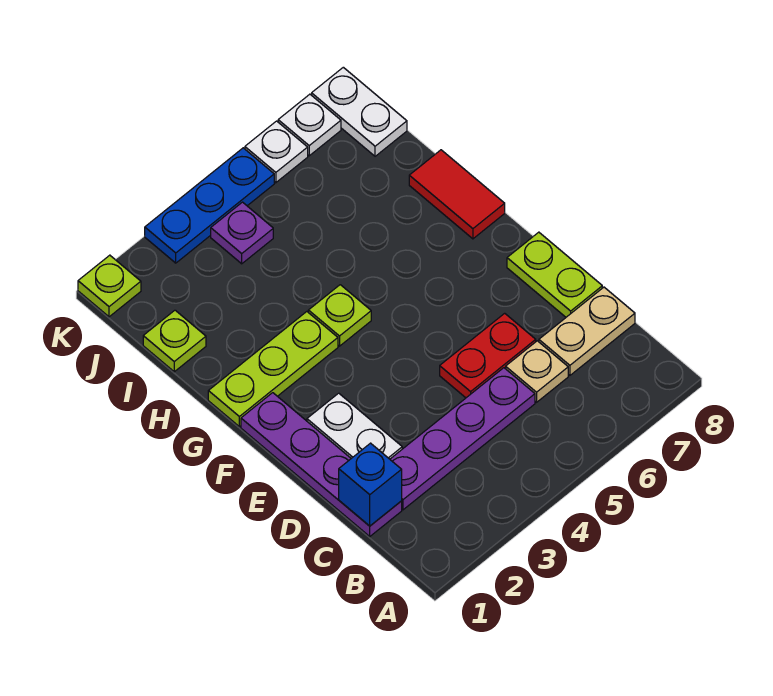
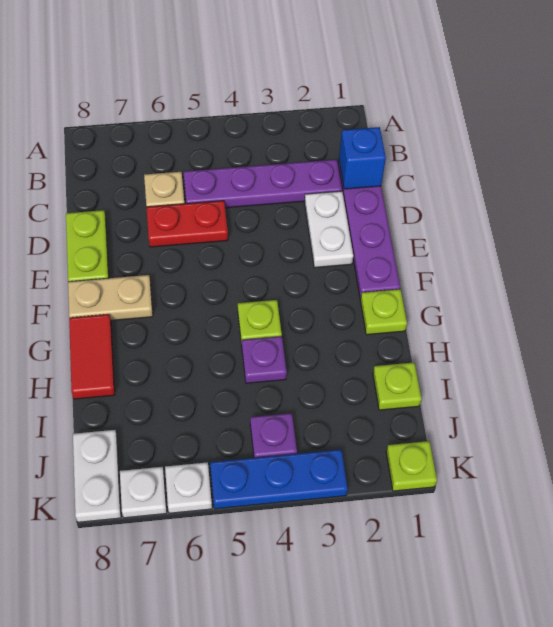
tan plate C7:C8 level 1 -> tan plate F7:F8 level 1
lime plate G1:G3 level 1 -> lime plate G1 level 1
none -> purple plate H4 level 1

